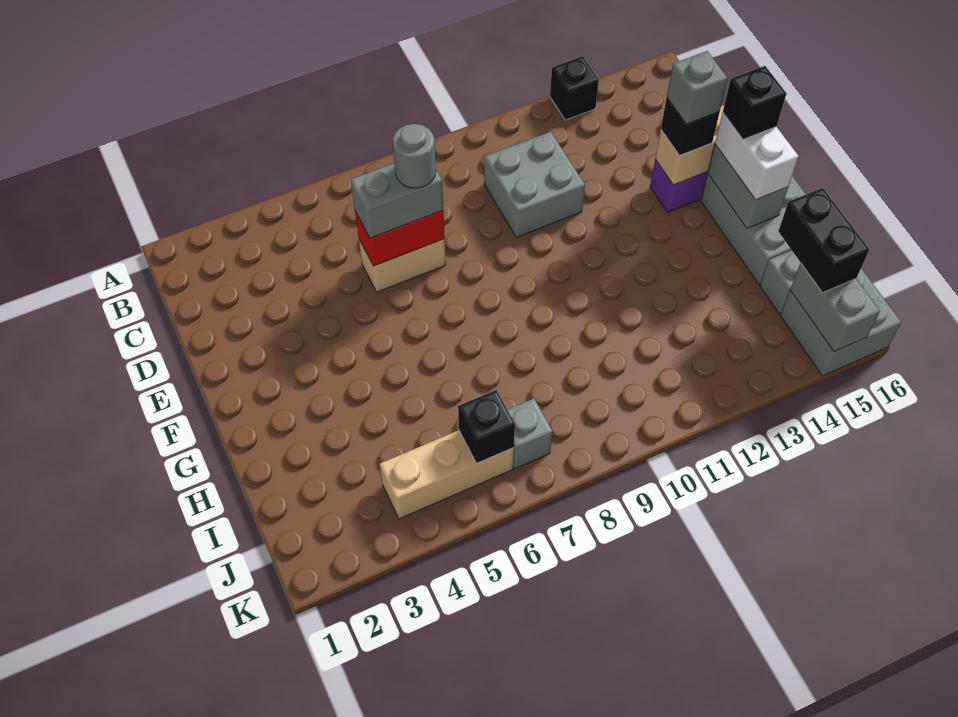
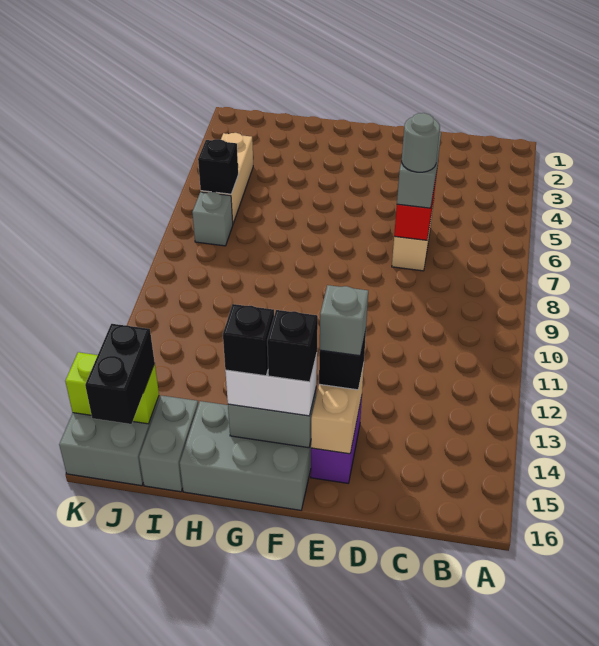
black brick A13 level 1 -> black brick G15 level 4
grey brick C10:D11 level 1 -> none
black brick I15:J15 level 3 -> black brick J15:J16 level 3
grey brick J15:K15 level 2 -> lime brick J15:K15 level 2

